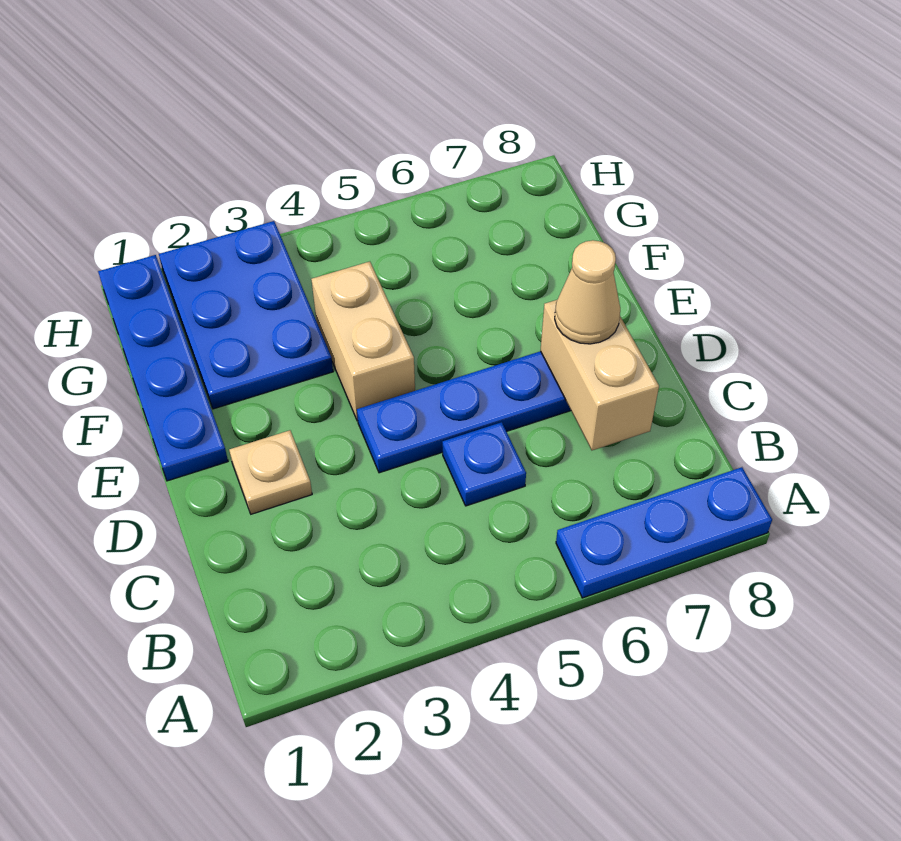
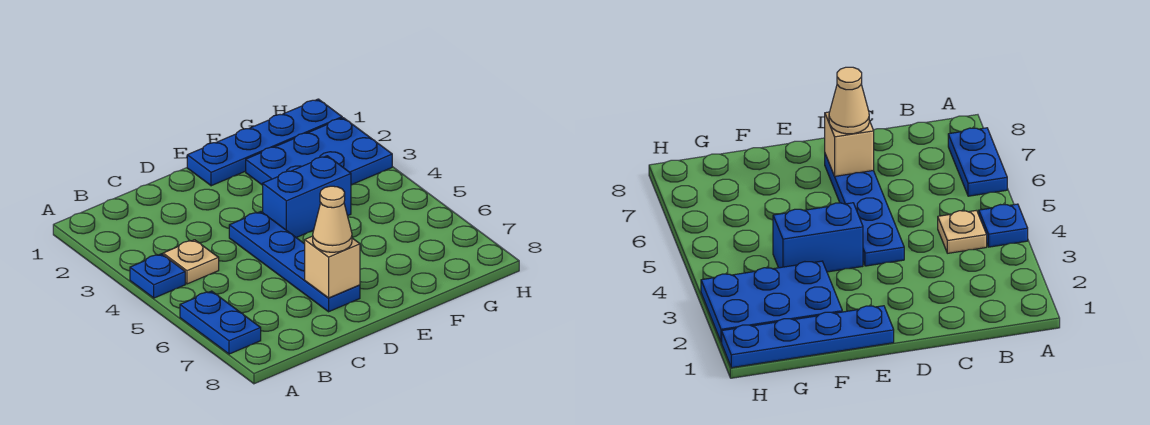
blue plate A6:A8 level 1 -> blue plate A6:A7 level 1
blue plate C5 level 1 -> blue plate A4 level 1
tan brick C7:D7 level 2 -> tan brick D7 level 2
tan plate D2 level 1 -> tan plate B4 level 1
tan brick E4:F4 level 1 -> blue brick E4:F4 level 1

